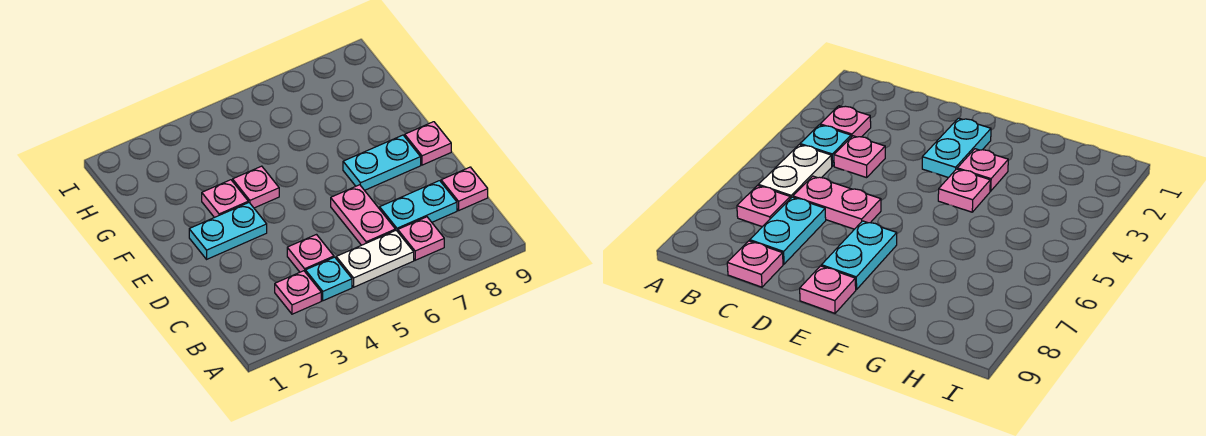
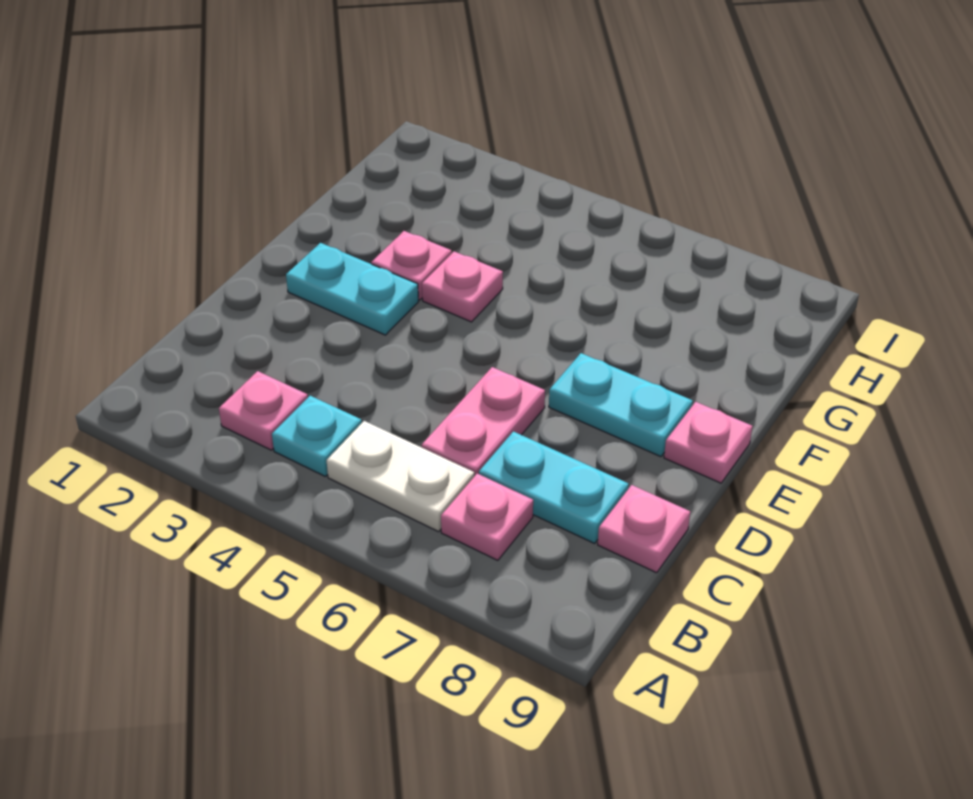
pink plate C4 level 1 -> none

